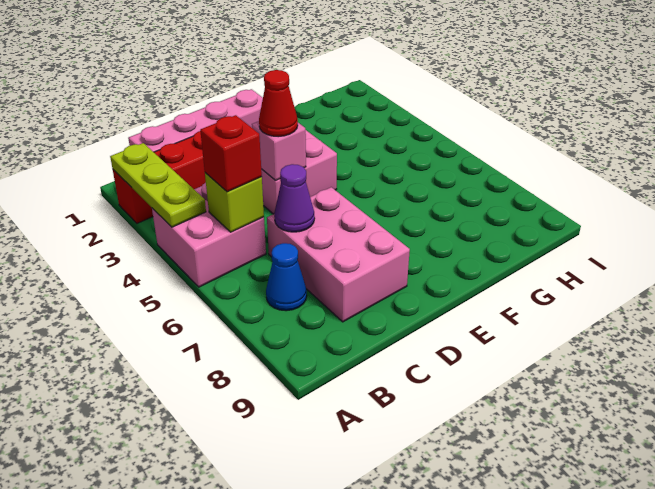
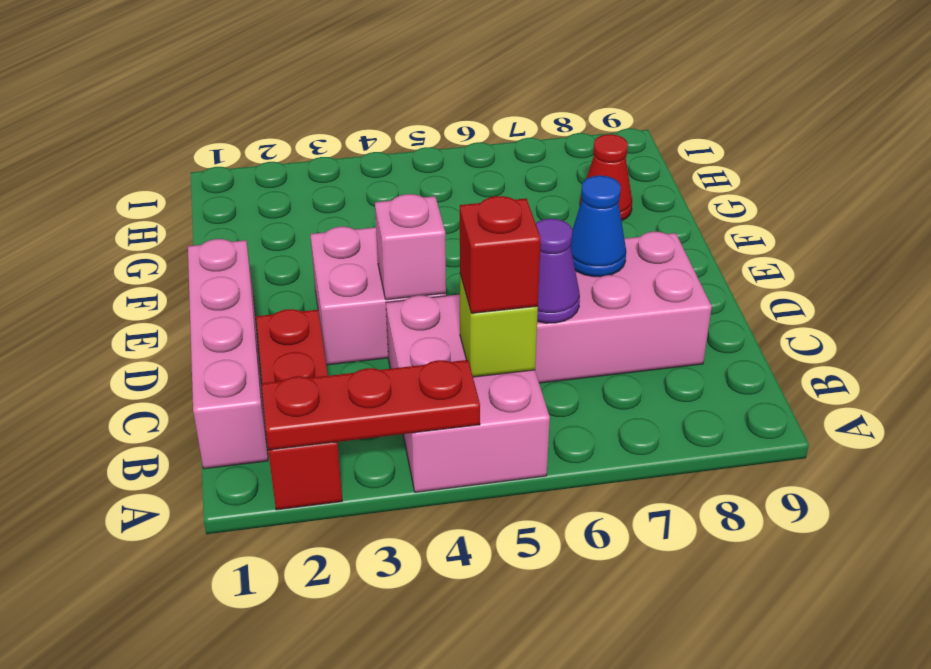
lime plate A2:A4 level 2 -> red plate A2:A4 level 2
pink brick A4:B5 level 1 -> pink brick A4:C5 level 1
blue cone B7 level 1 -> blue cone D7 level 2
red cone D4 level 3 -> red cone G8 level 1

